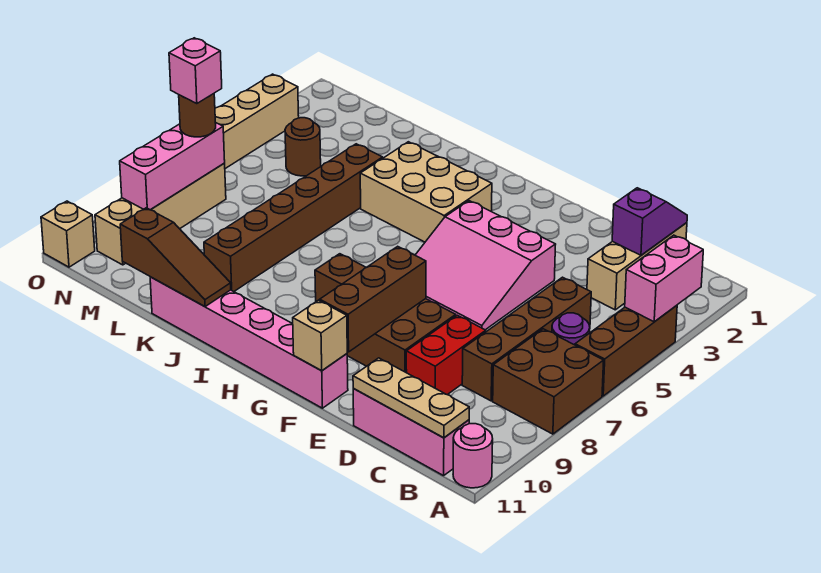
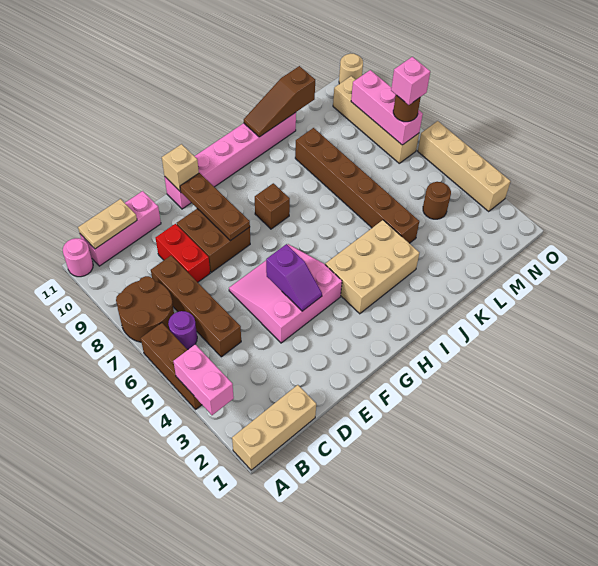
brown brick A7:B8 level 1 -> brown round brick A7:B8 level 1
tan plate B11:D11 level 2 -> tan plate B11:C11 level 2
tan brick C1:C3 level 1 -> tan brick A1:C1 level 1
purple slope C1:C2 level 2 top 2 -> purple slope F4:F5 level 2 top 5
brown brick F8:F10 level 2 -> brown plate F8:F10 level 2
tan brick O11 level 1 -> tan round brick O11 level 1

